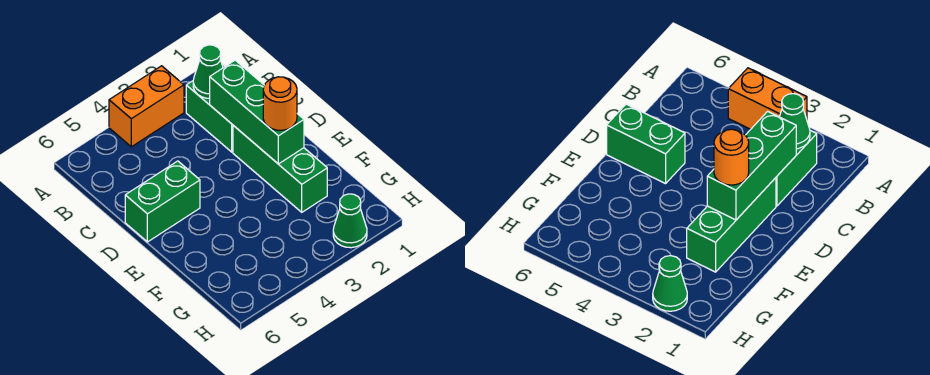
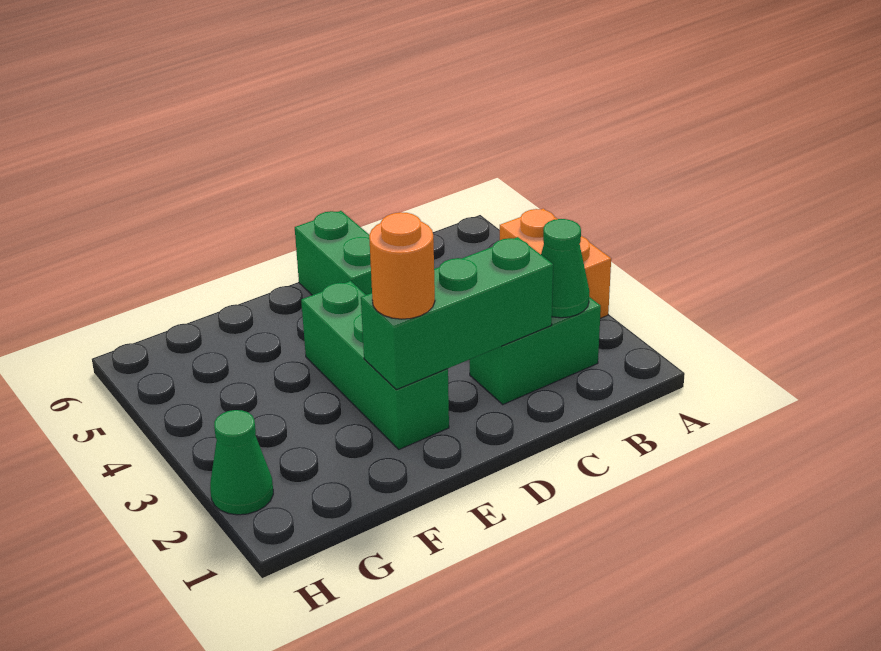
green brick D2:F2 level 1 -> green brick E2:E4 level 1

